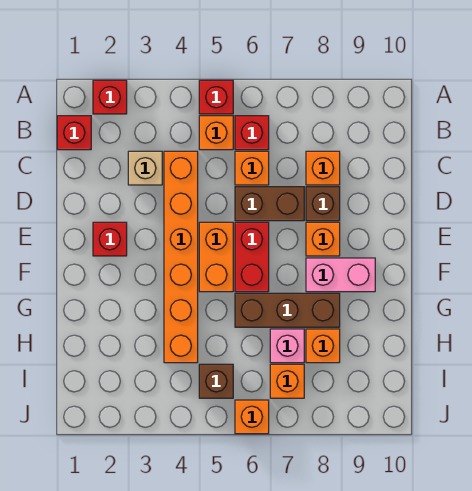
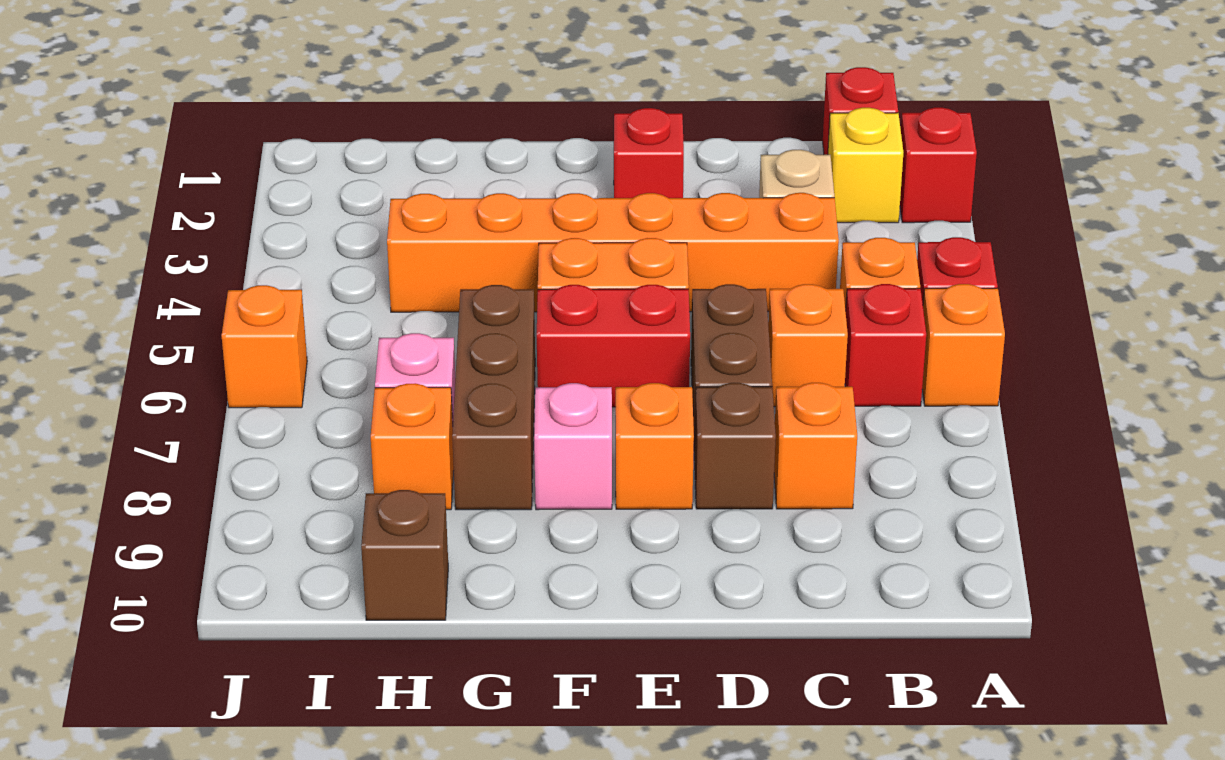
none -> yellow brick B2 level 1
pink brick F8:F9 level 1 -> pink brick F8 level 1
brown brick I5 level 1 -> brown brick H10 level 1
orange brick I7 level 1 -> orange brick A6 level 1

